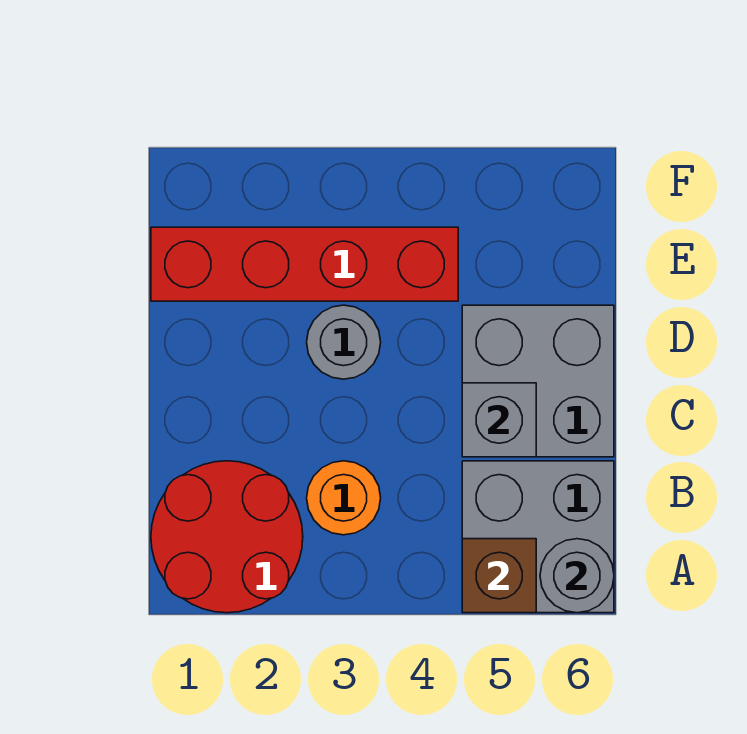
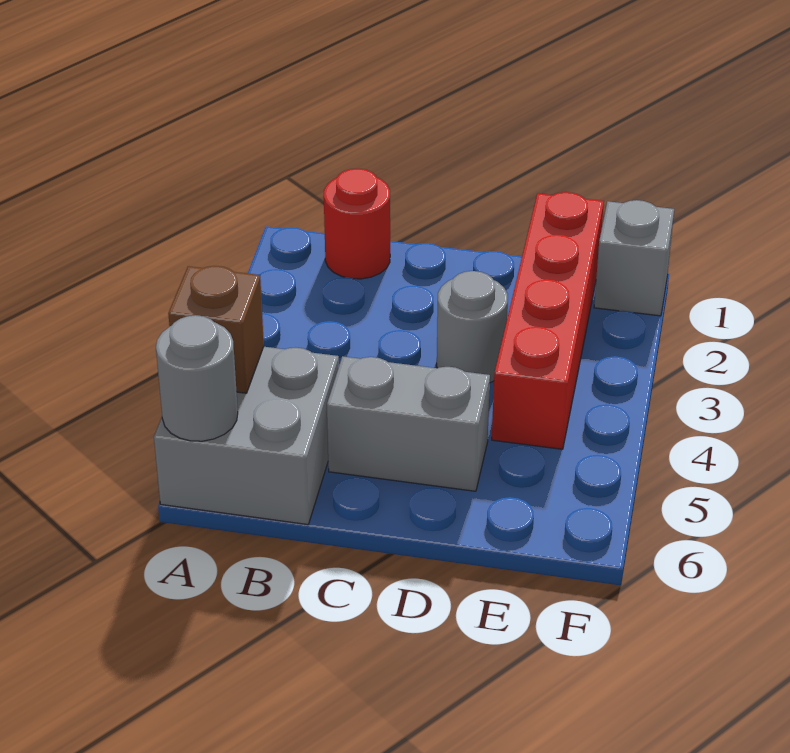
red round brick A1:B2 level 1 -> red round brick B1 level 1
orange round brick B3 level 1 -> none
grey brick C5:D6 level 1 -> grey brick C5:D5 level 1
grey brick C5 level 2 -> grey brick F1 level 1

